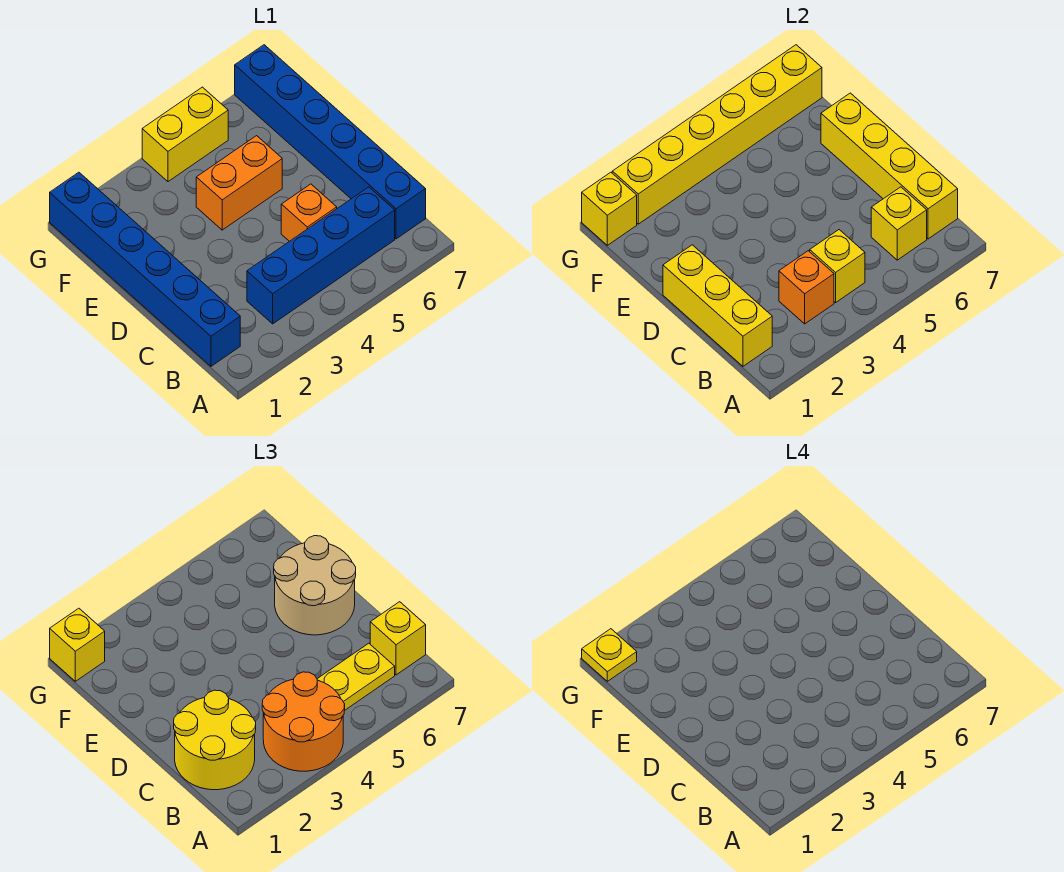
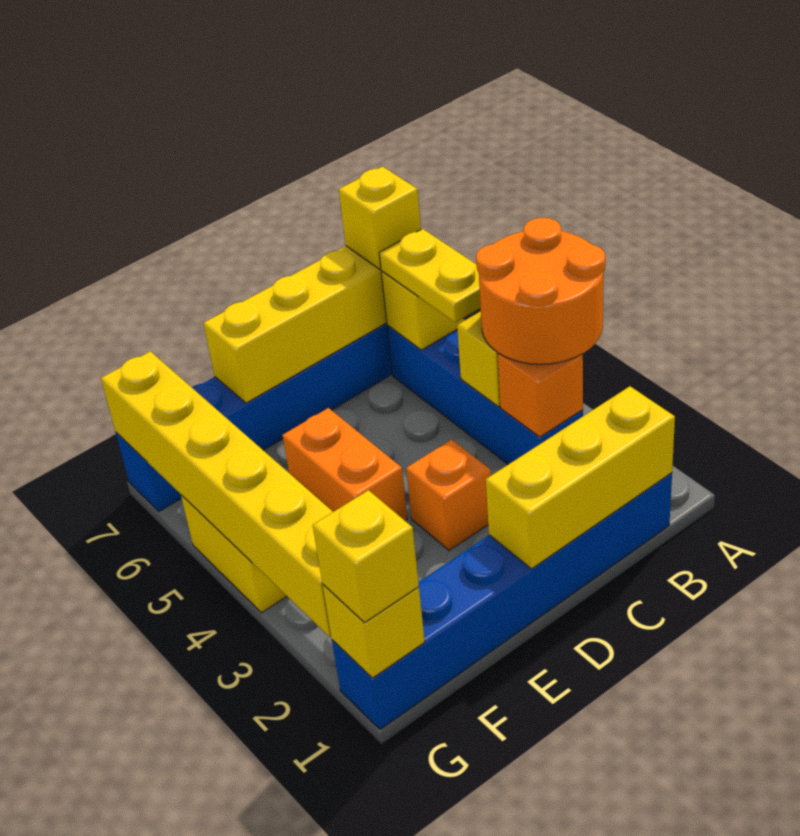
yellow round brick B1:C2 level 3 -> none
orange brick C5 level 1 -> orange brick D3 level 1
tan round brick D6:E7 level 3 -> none
yellow plate G1 level 4 -> none

